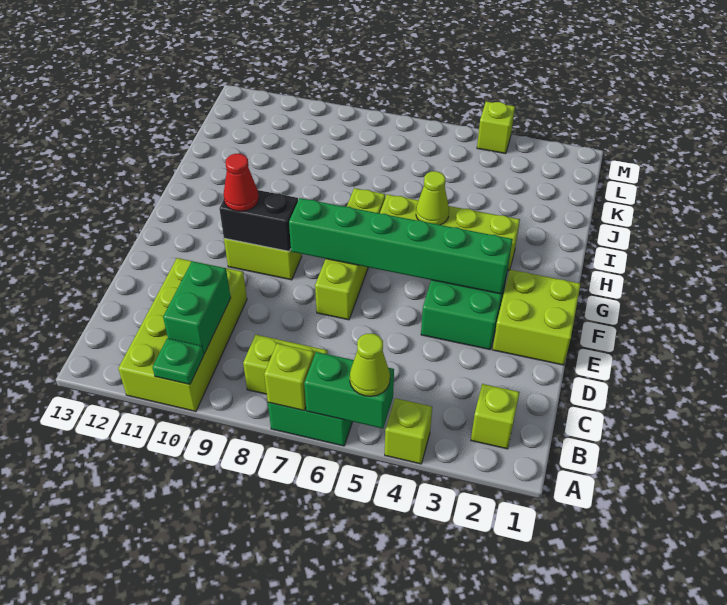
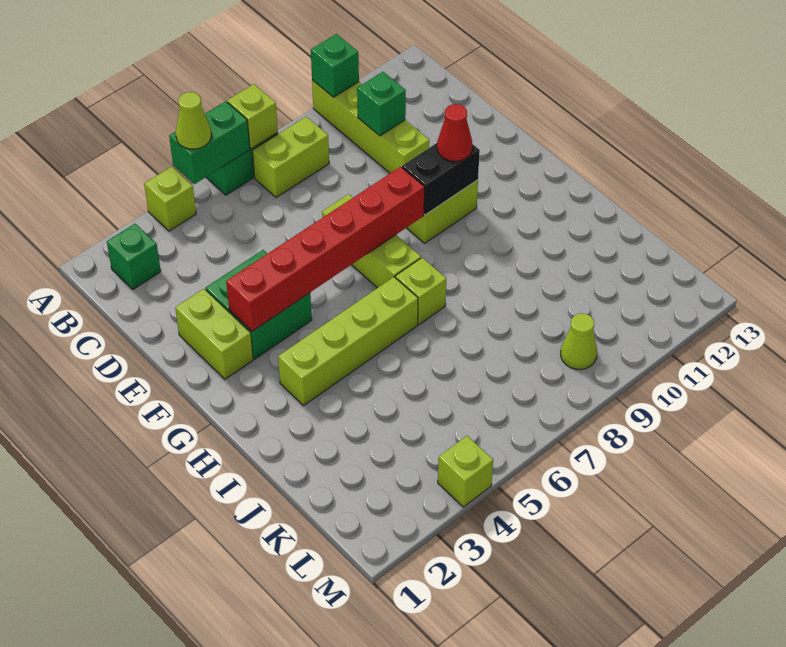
lime brick A10:D11 level 1 -> lime brick A10:D10 level 1
green plate A10 level 2 -> green brick A10 level 2
lime brick B2 level 1 -> green brick B2 level 1
green brick B10:C10 level 2 -> green brick C10 level 2
lime brick E1:F2 level 1 -> lime brick E2:F2 level 1
green brick F3:F8 level 2 -> red brick F3:F8 level 2
lime cone H5 level 2 -> lime cone L9 level 1

